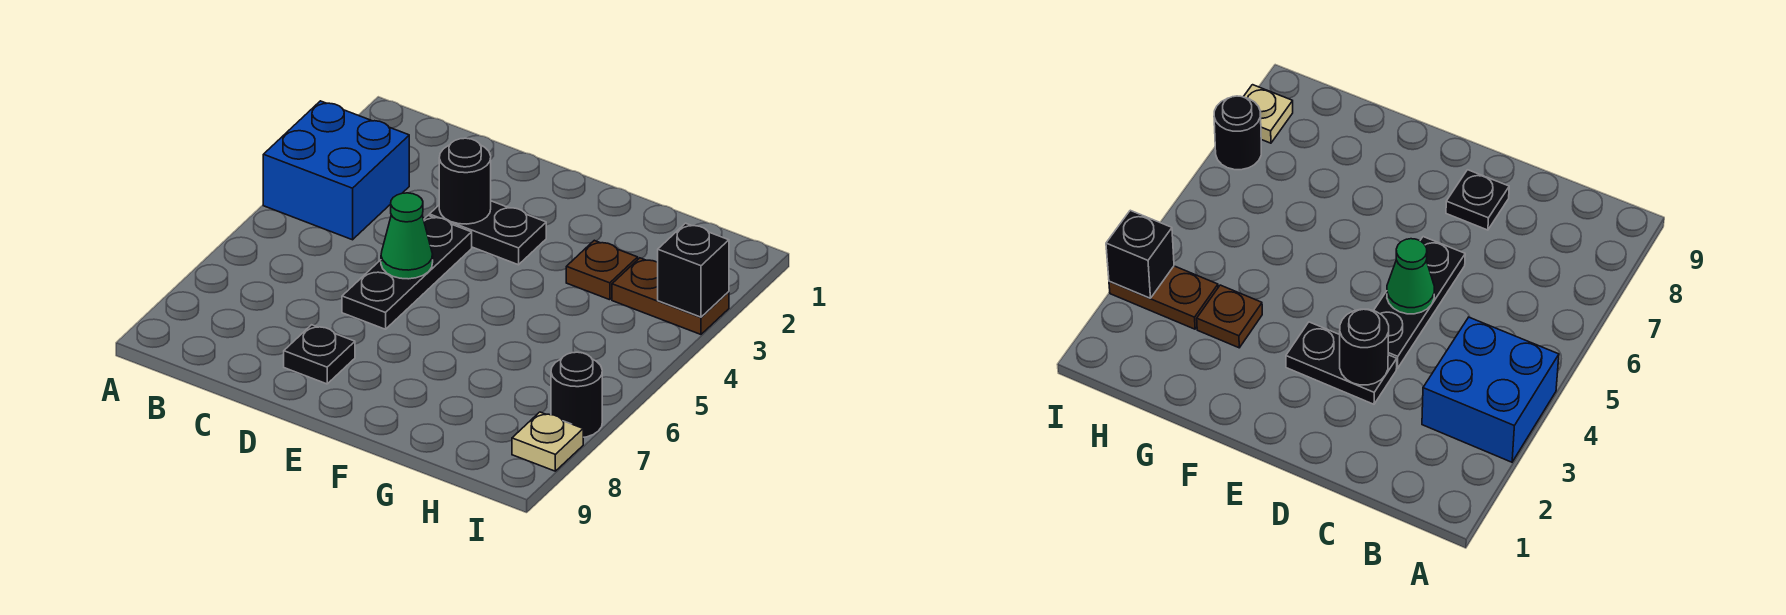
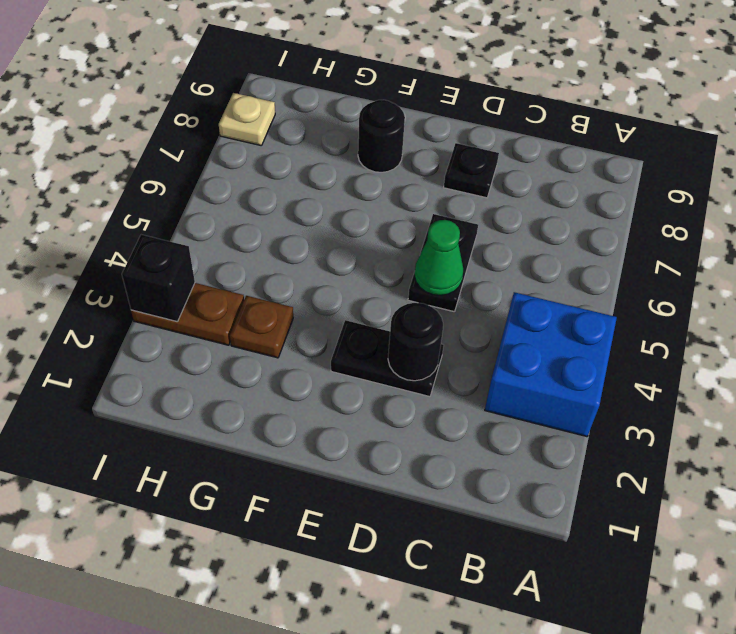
black plate D4:D6 level 1 -> black plate D5:D6 level 1
black round brick I7 level 1 -> black round brick F8 level 1

